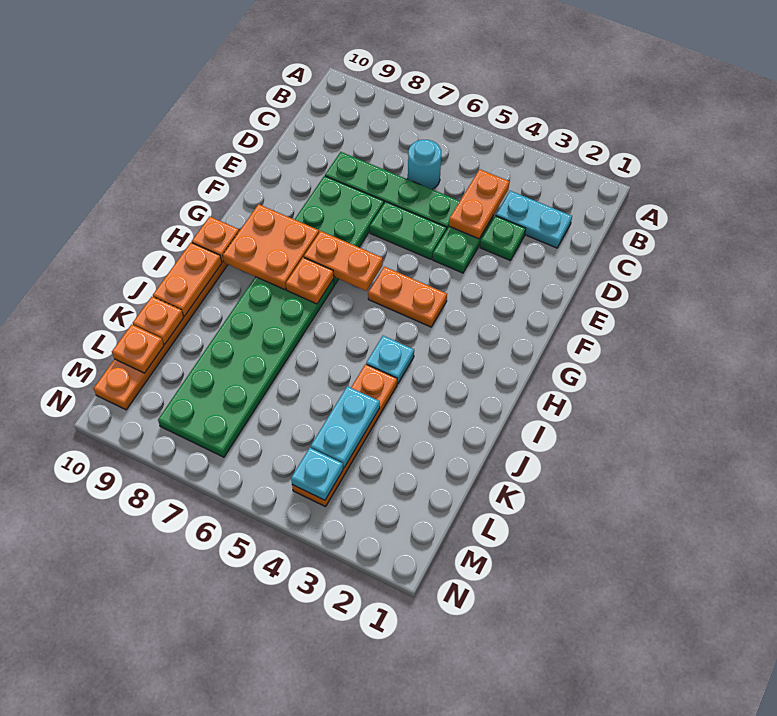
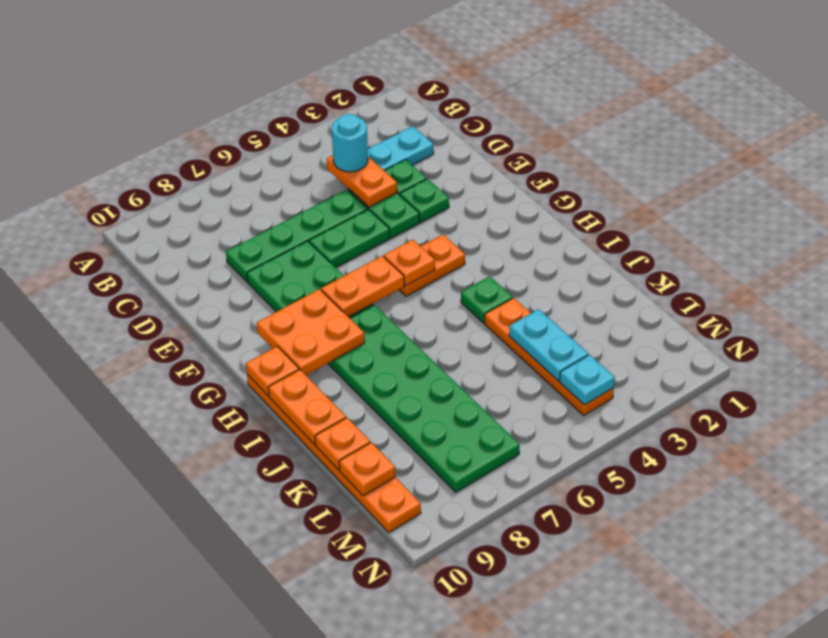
cyan round brick C6 level 1 -> cyan round brick C4 level 3
none -> green plate E3 level 1
orange plate H7 level 2 -> orange plate G5 level 2
cyan plate I4 level 1 -> green plate I4 level 1

